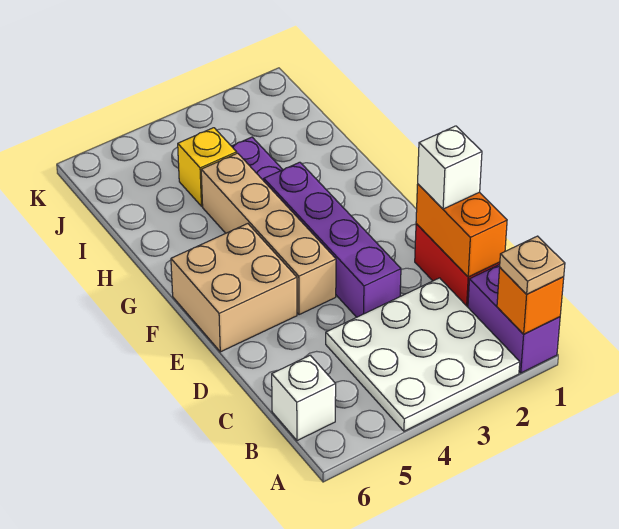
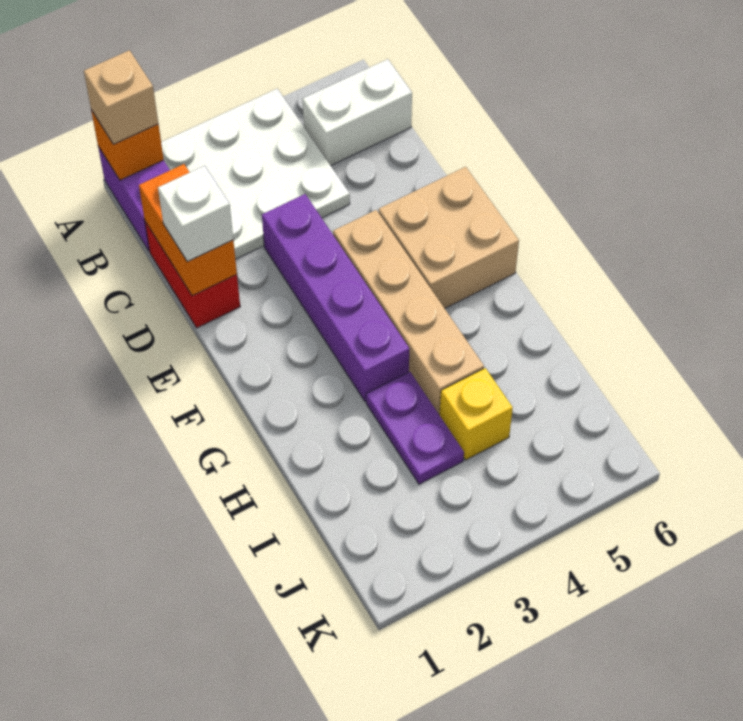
tan plate A1 level 3 -> tan brick A1 level 3
white brick B6 level 1 -> white brick B5:B6 level 1

